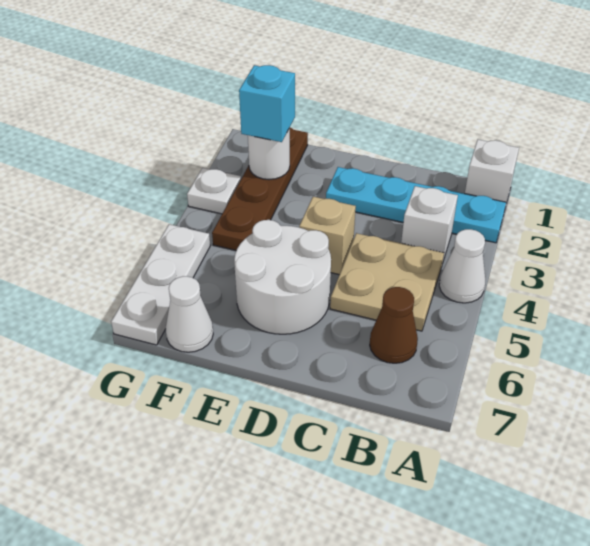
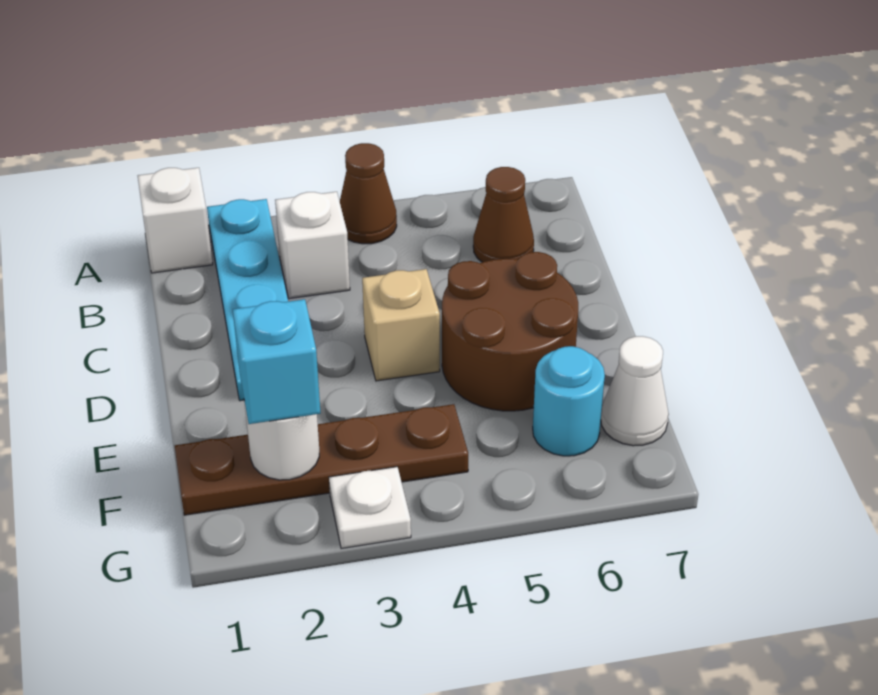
white cone A4 level 1 -> brown cone A4 level 1
tan plate B4:C5 level 1 -> none
white round brick D5:E6 level 1 -> brown round brick D5:E6 level 1
none -> cyan round brick F6 level 1
white plate G5:G7 level 1 -> none

